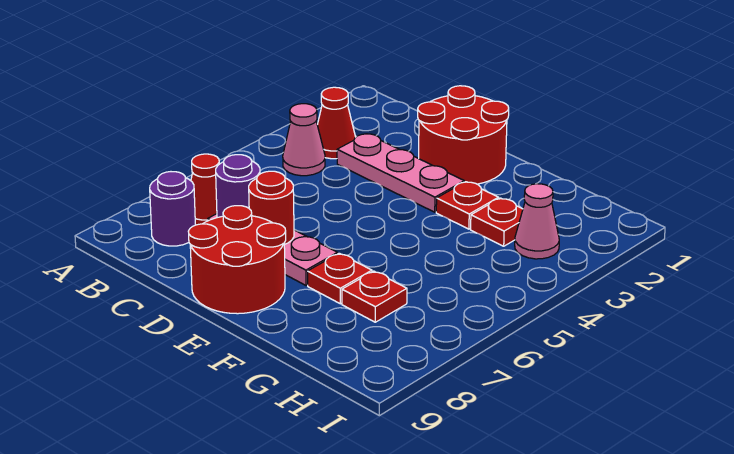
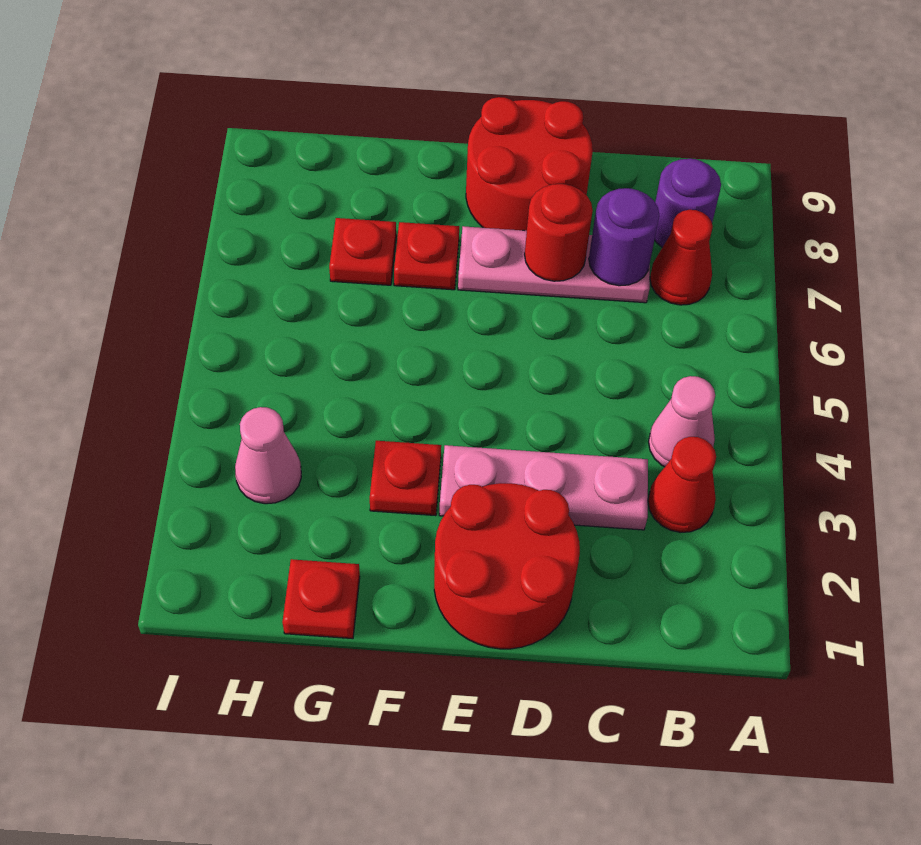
red plate G3 level 1 -> red plate G1 level 1

